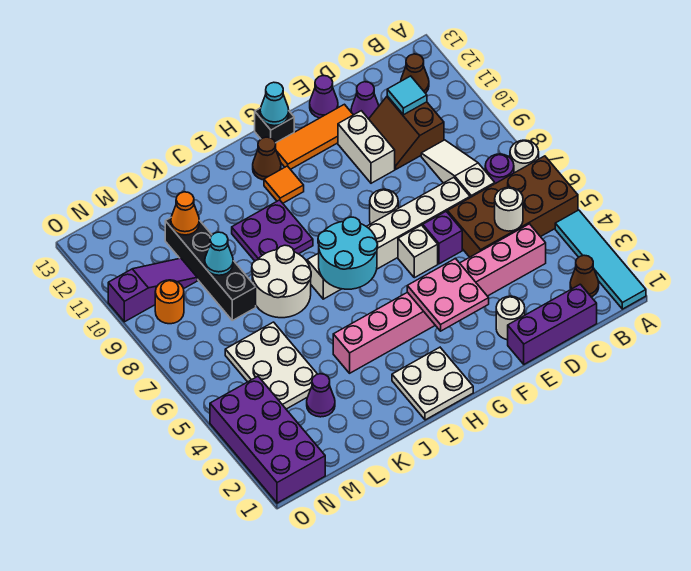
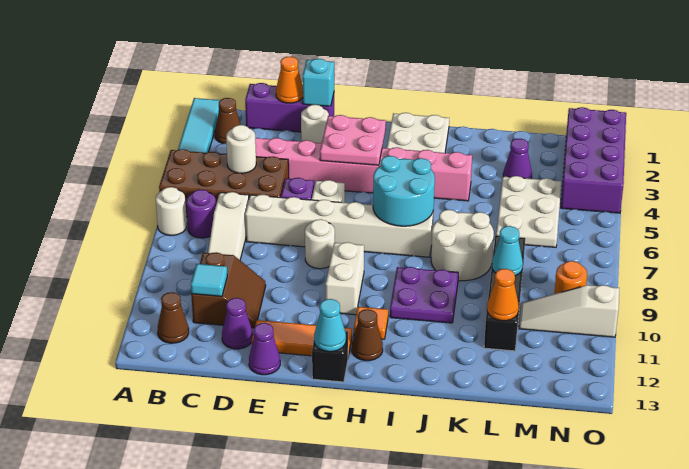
none -> orange cone D1 level 2
none -> cyan brick E1 level 2
white brick E10:E11 level 1 -> white brick G9:G10 level 1
purple slope M10:O10 level 1 top O -> white slope M10:O10 level 1 top O

